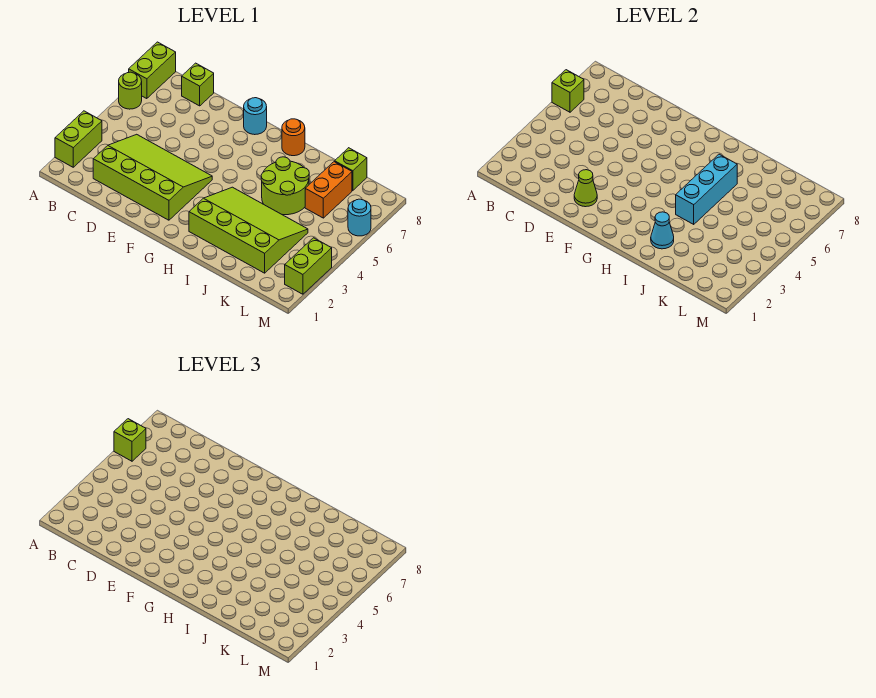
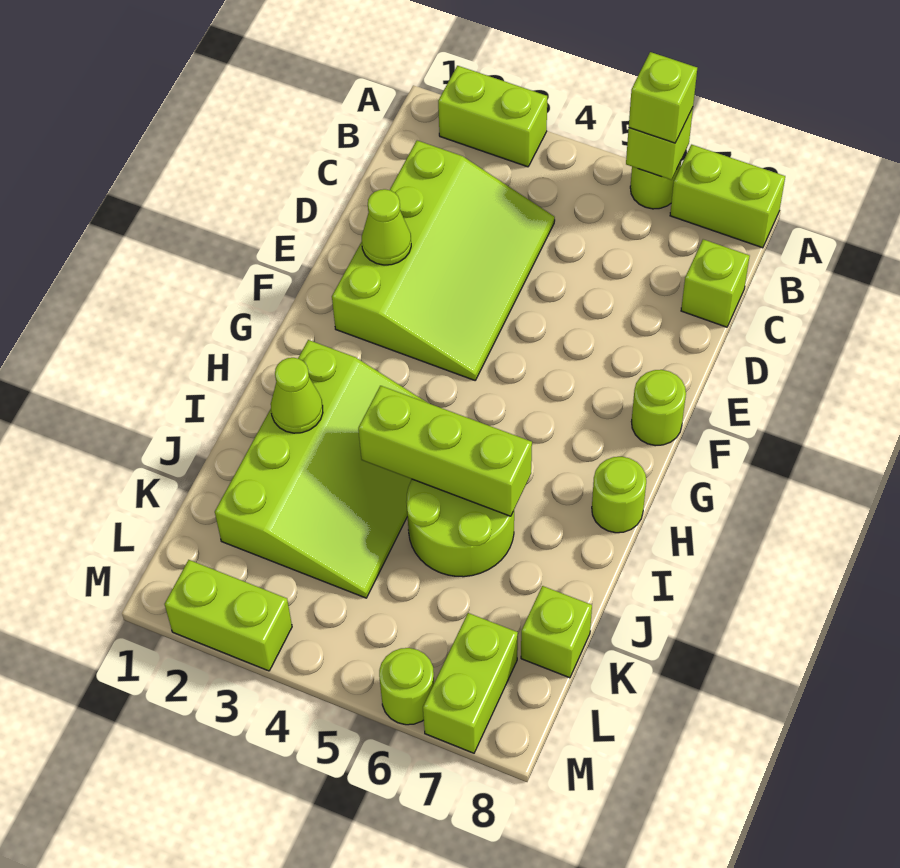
cyan round brick F8 level 1 -> lime round brick F8 level 1
orange round brick H8 level 1 -> lime round brick H8 level 1
cyan cone I2 level 2 -> lime cone I2 level 2
cyan brick I4:I6 level 2 -> lime brick I4:I6 level 2
orange brick K6:K7 level 1 -> none
none -> lime brick L7:M7 level 1
cyan round brick M6 level 1 -> lime round brick M6 level 1

